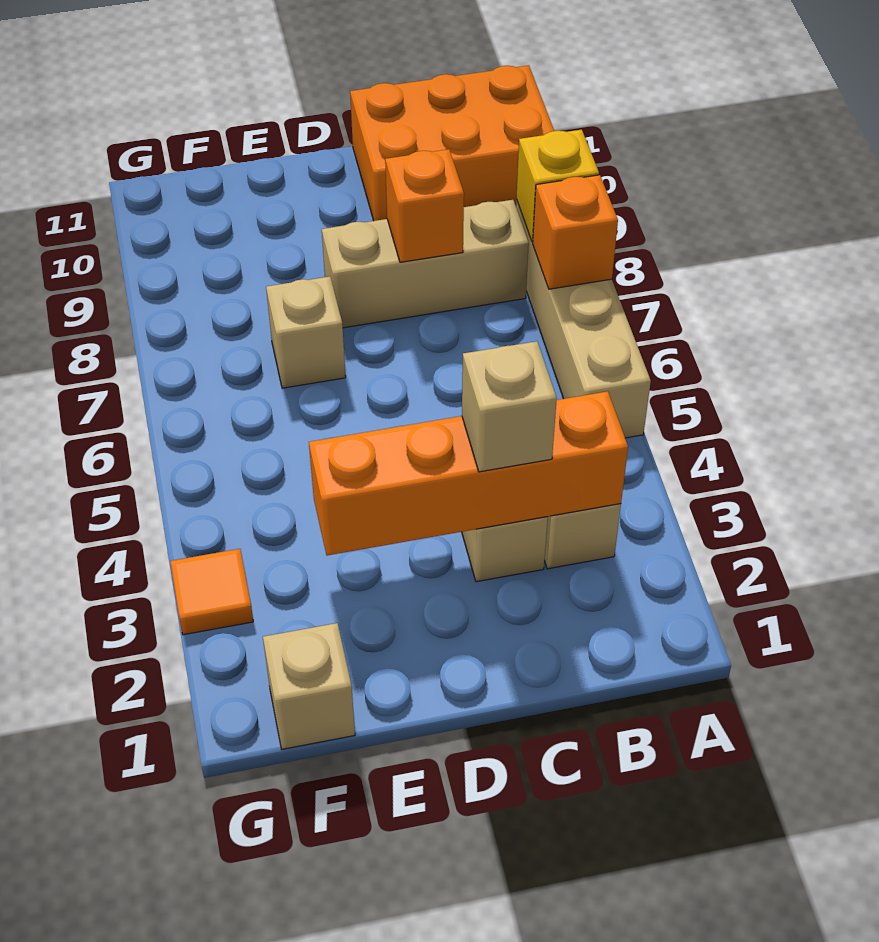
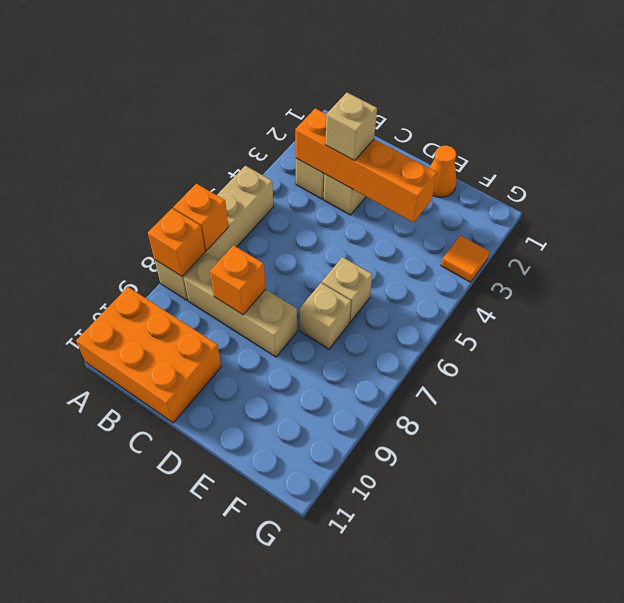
yellow brick A8 level 2 -> orange brick A8 level 2
none -> orange cone E1 level 1
tan brick F1 level 1 -> tan brick E6 level 1

